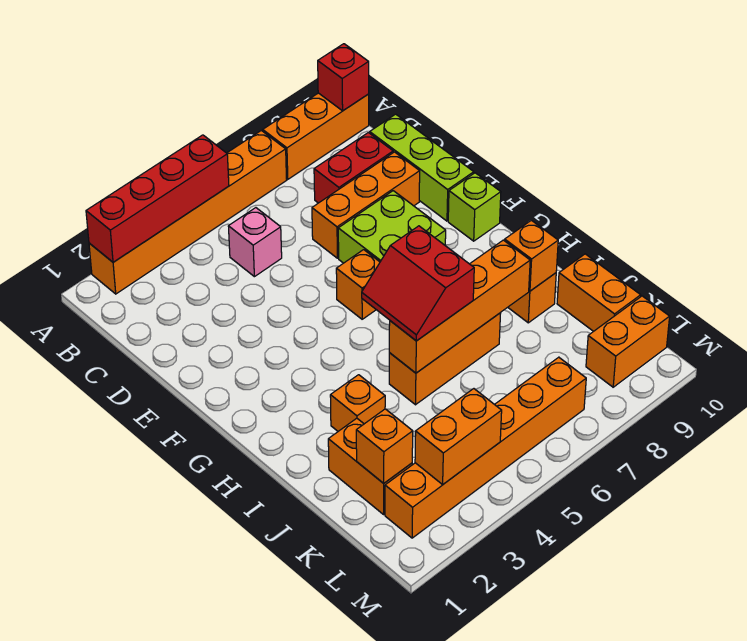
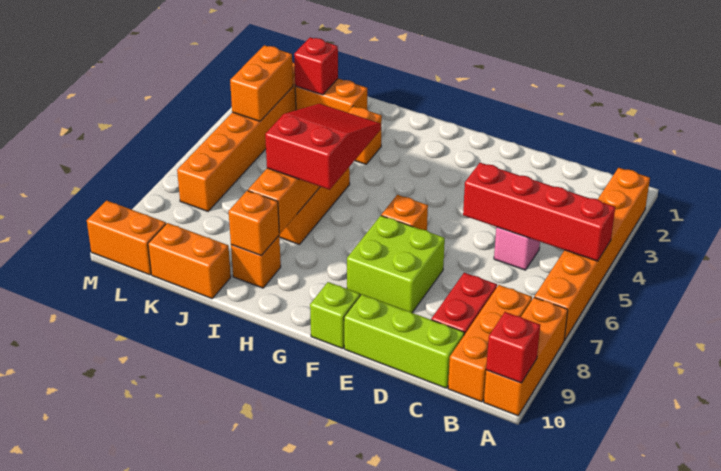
red brick A2:A5 level 2 -> red brick A5:D5 level 2
orange brick D7:D9 level 1 -> orange brick B8:B10 level 1
red slope H5:I6 level 3 top 6 -> red slope H5:I7 level 3 top 7
orange brick K2 level 2 -> red brick K2 level 2
orange brick L9:L10 level 1 -> orange brick L10:M10 level 1

